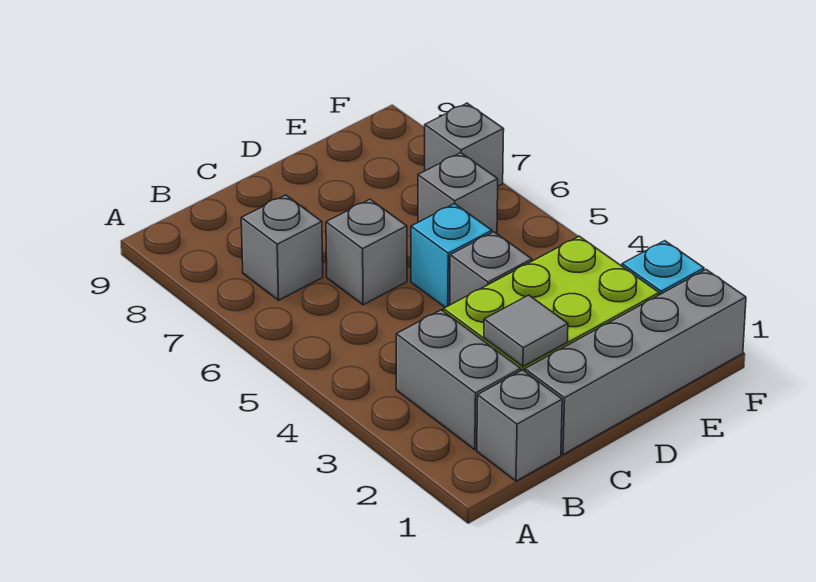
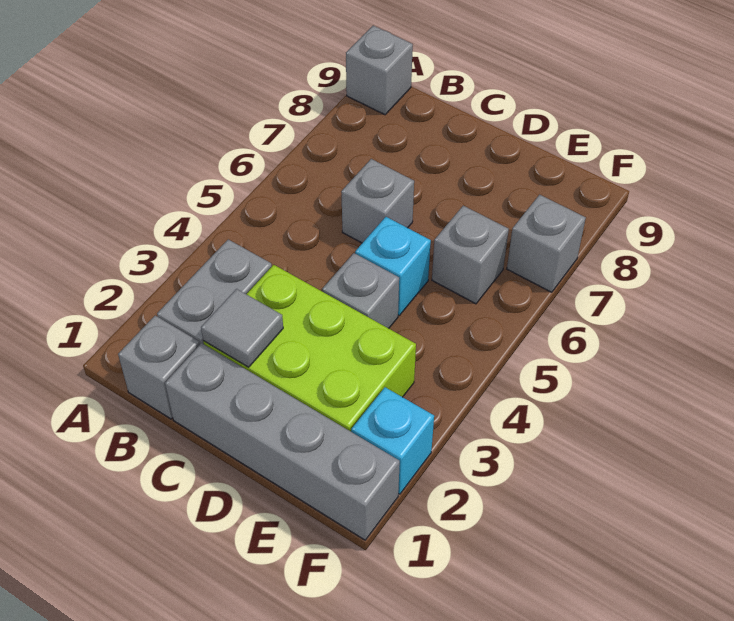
grey brick B7 level 1 -> grey brick A9 level 1

